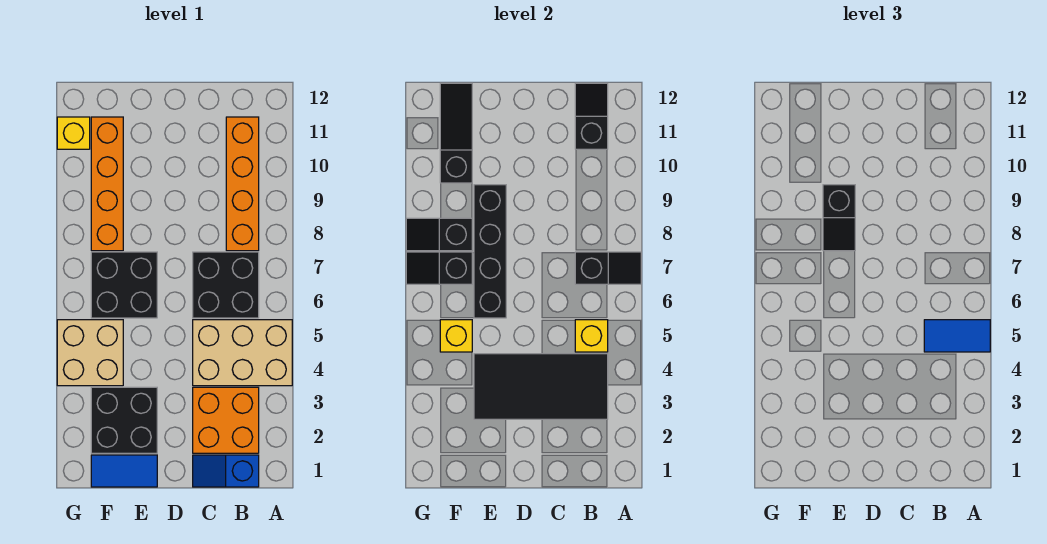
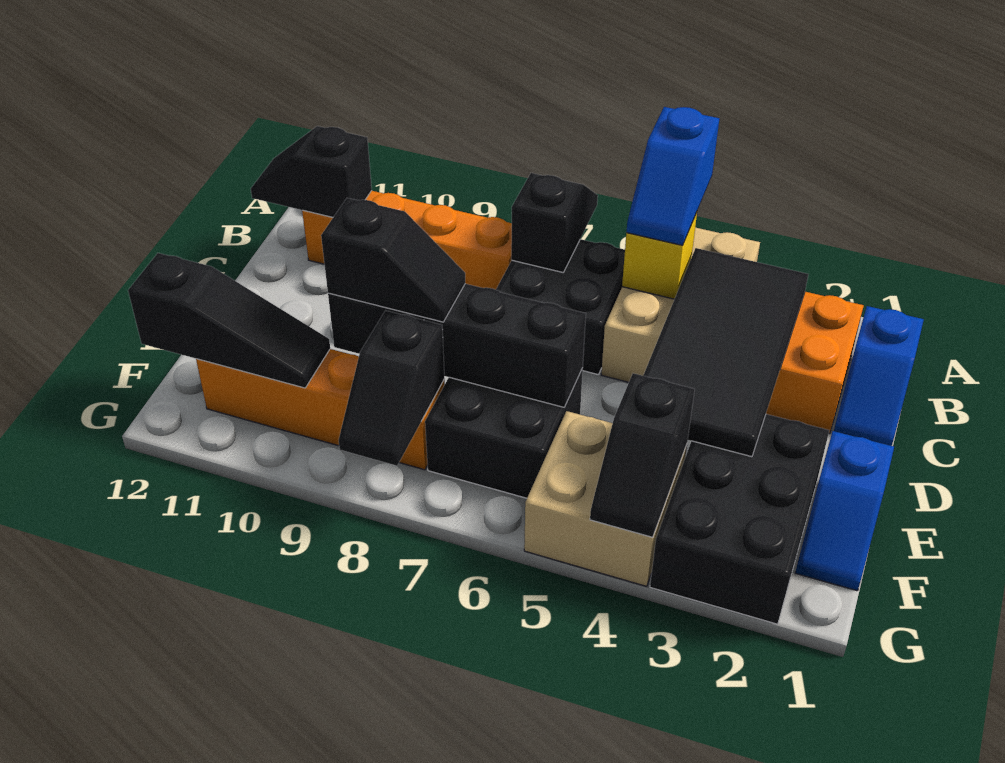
blue tile A5:B5 level 3 -> blue slope A5:B5 level 3 top A
blue tile E1:F1 level 1 -> blue slope E1:F1 level 1 top E
black brick E2:F3 level 1 -> black brick E2:G3 level 1
yellow brick F5 level 2 -> none
black slope F7:G7 level 2 top F -> black slope F4:G4 level 2 top F
black slope F10:F12 level 2 top 10 -> black slope F10:F12 level 2 top 12
yellow brick G11 level 1 -> none

